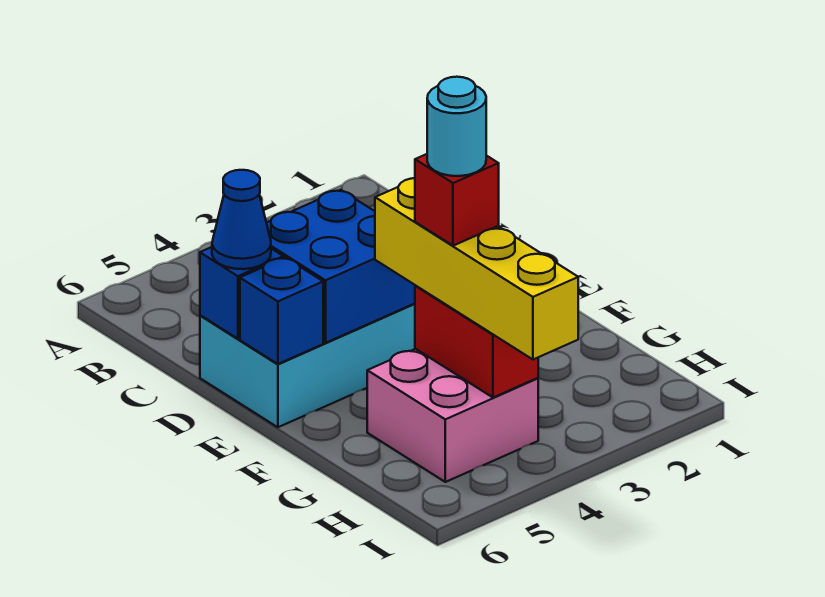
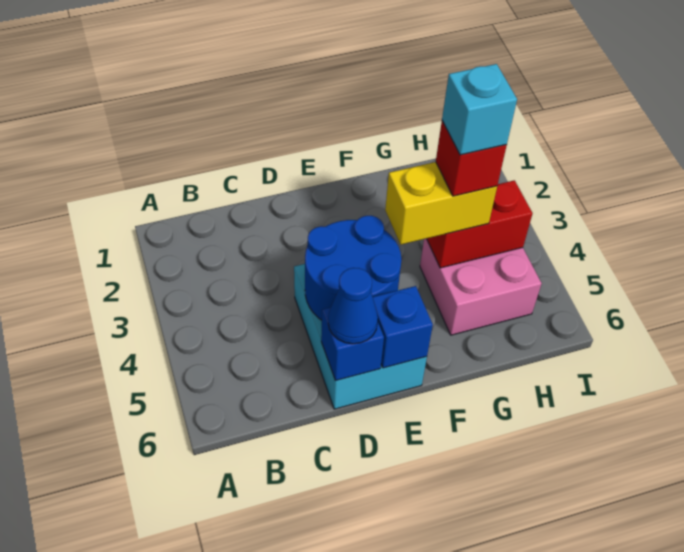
blue brick D4:E5 level 2 -> blue round brick D4:E5 level 2
yellow brick F4:I4 level 3 -> yellow brick F4:G4 level 3
cyan round brick G4 level 5 -> cyan brick G4 level 5

